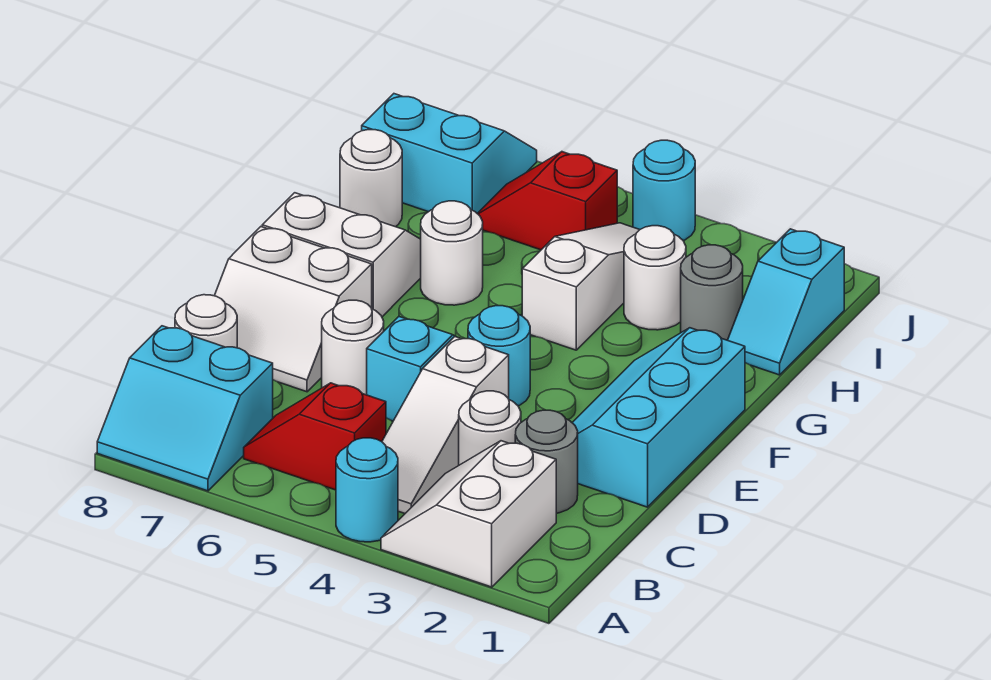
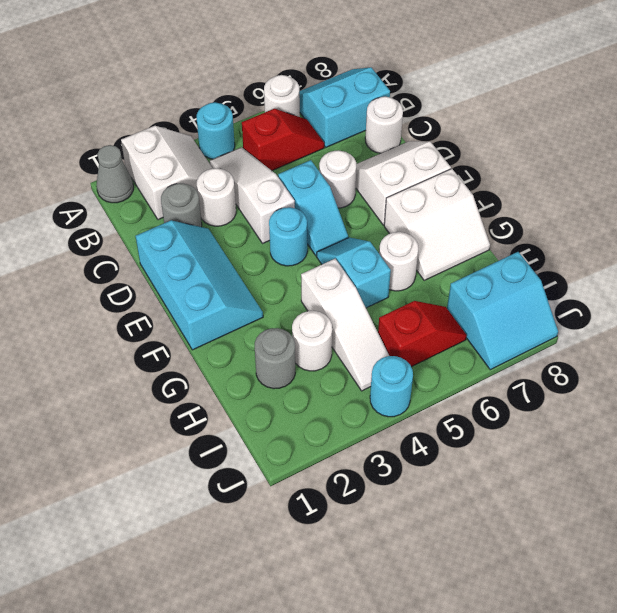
none -> grey cone A1 level 1
cyan slope H1:I1 level 1 top I -> cyan slope F5:G5 level 1 top G
white round brick H8 level 1 -> white round brick A6 level 1

